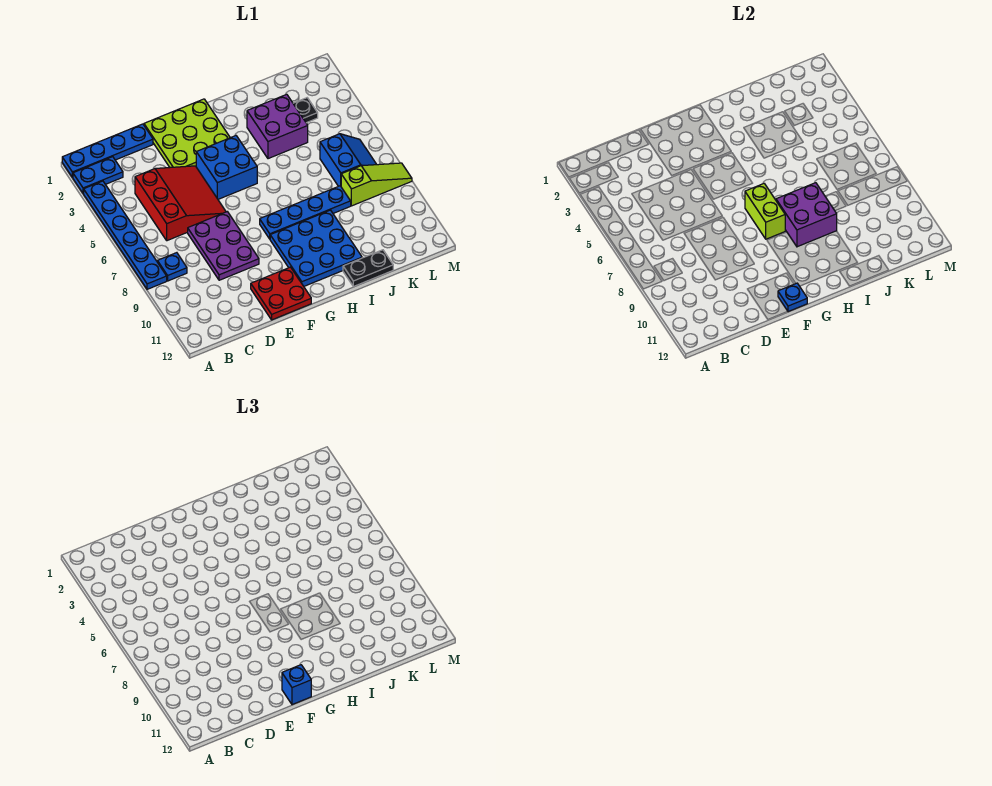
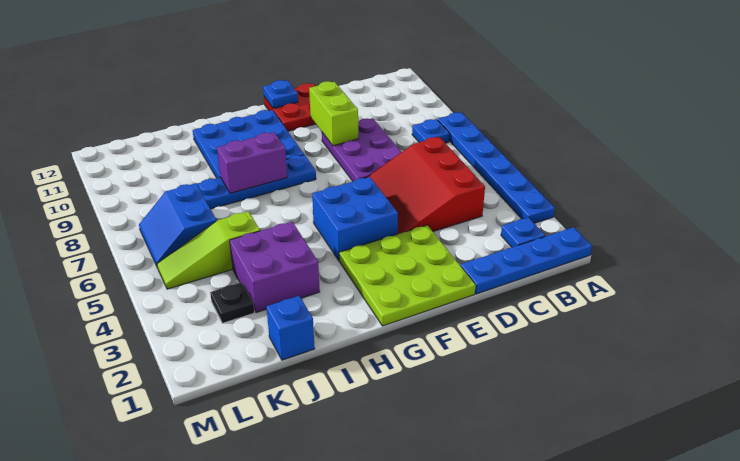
blue plate A2:B2 level 1 -> blue plate B2 level 1
blue brick F12 level 3 -> blue brick J1 level 1
lime brick G7:G8 level 2 -> lime brick E9:E10 level 2
purple brick H8:I9 level 2 -> purple brick H8:I8 level 2
black plate I12:J12 level 1 -> none
lime slope K8:M8 level 1 top K -> lime slope J5:L5 level 1 top J

